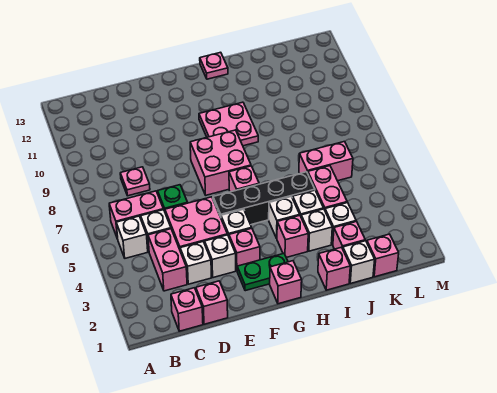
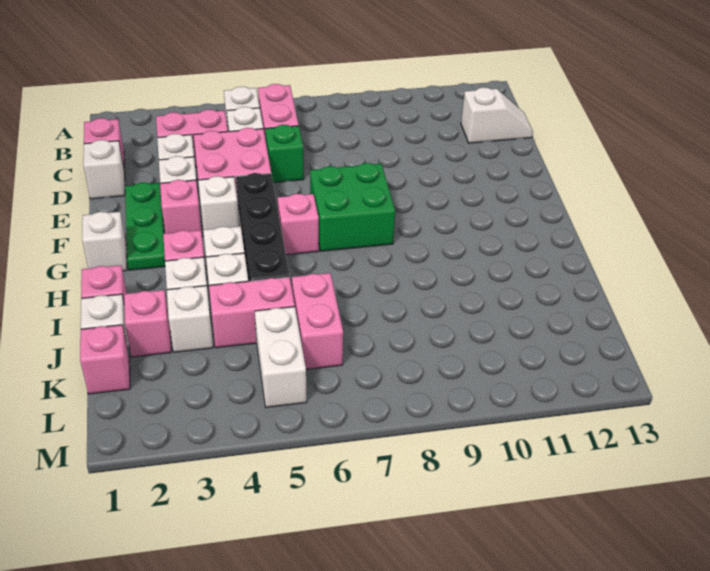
pink plate C8 level 1 -> none
none -> white slope C12:C13 level 1 top 12
pink brick D1 level 1 -> white brick D1 level 1
green plate F2:G2 level 1 -> green plate E2:G2 level 1
pink brick F7:G8 level 1 -> green brick F7:G8 level 1
pink brick G1 level 1 -> white brick G1 level 1
pink plate G9:H10 level 1 -> none
pink plate H13 level 1 -> none
none -> white brick K5:L5 level 1

